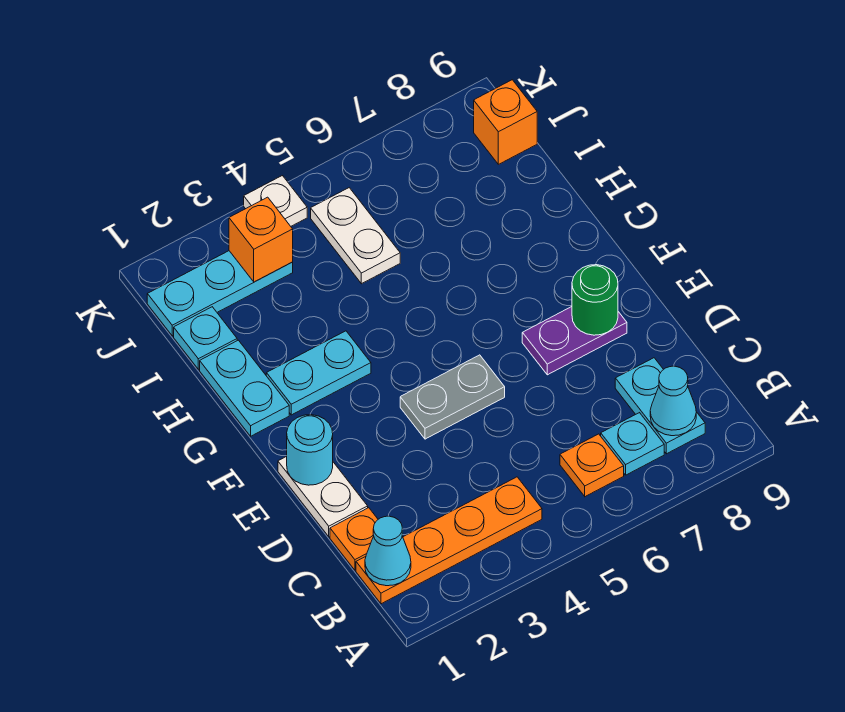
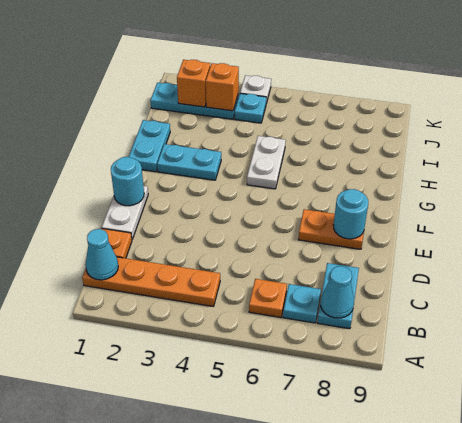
grey plate E4:E5 level 1 -> none
purple plate E7:E8 level 1 -> orange plate E7:E8 level 1
green round brick E8 level 2 -> cyan round brick E8 level 2
cyan plate I1 level 1 -> cyan plate J4 level 1
white plate I5:J5 level 1 -> white plate G5:H5 level 1
orange brick J9 level 1 -> orange brick J2 level 2

